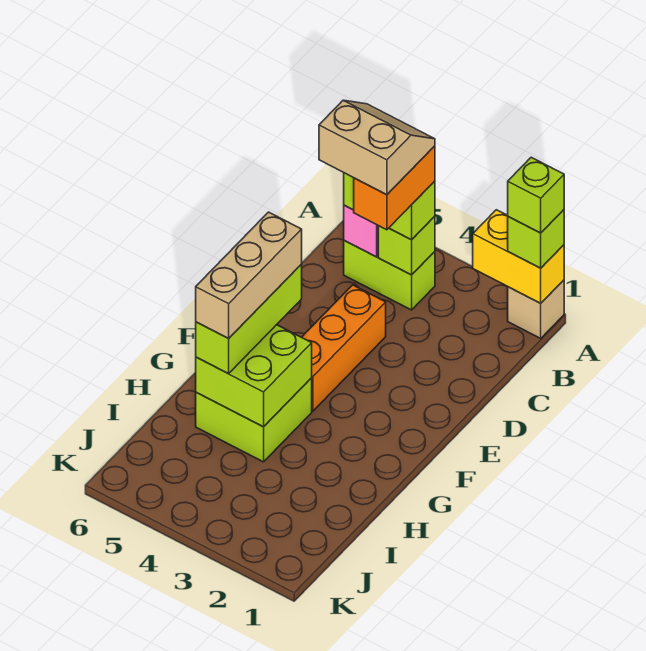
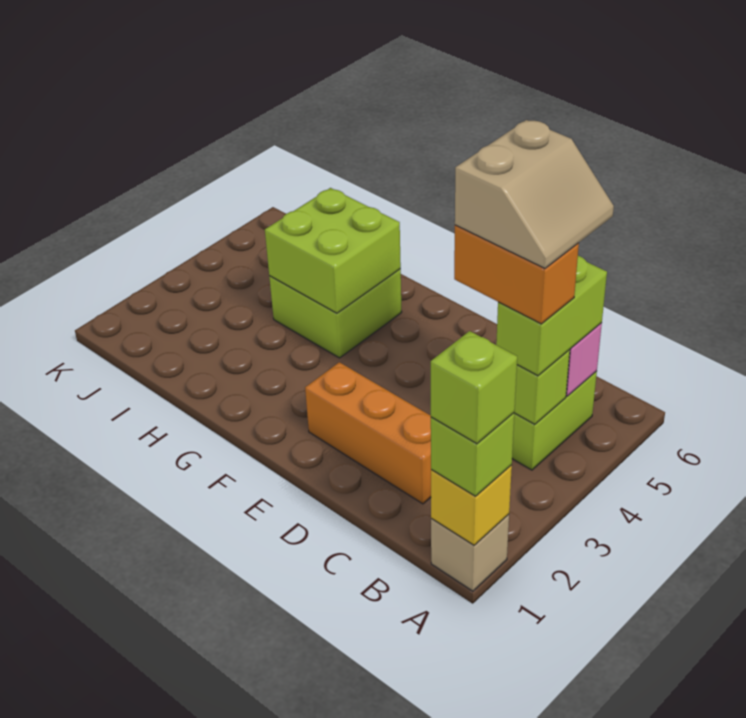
yellow brick A1:A2 level 2 -> yellow brick A1 level 2
orange brick D4:F4 level 1 -> orange brick C2:E2 level 1
lime brick F5:H5 level 3 -> none
tan brick F5:H5 level 4 -> none

